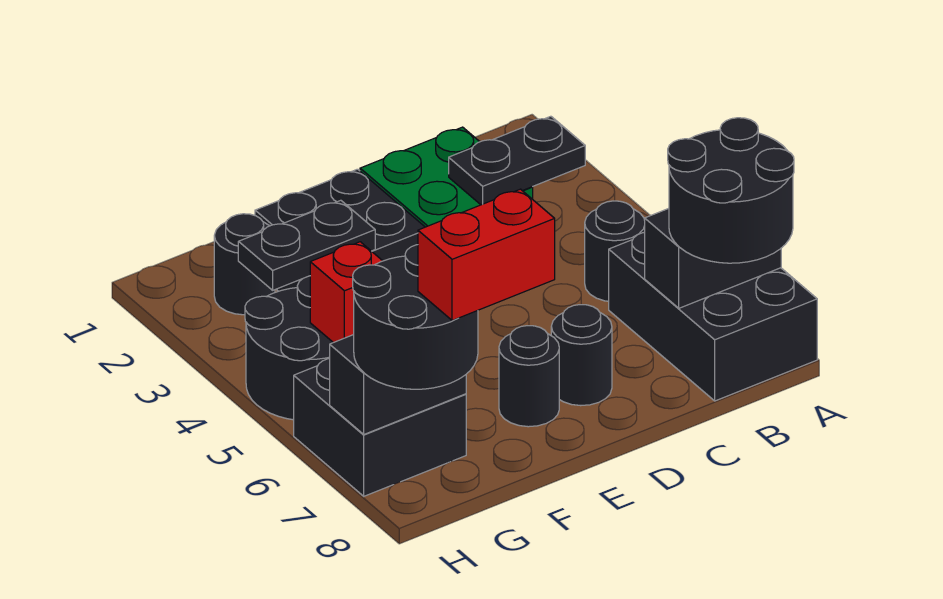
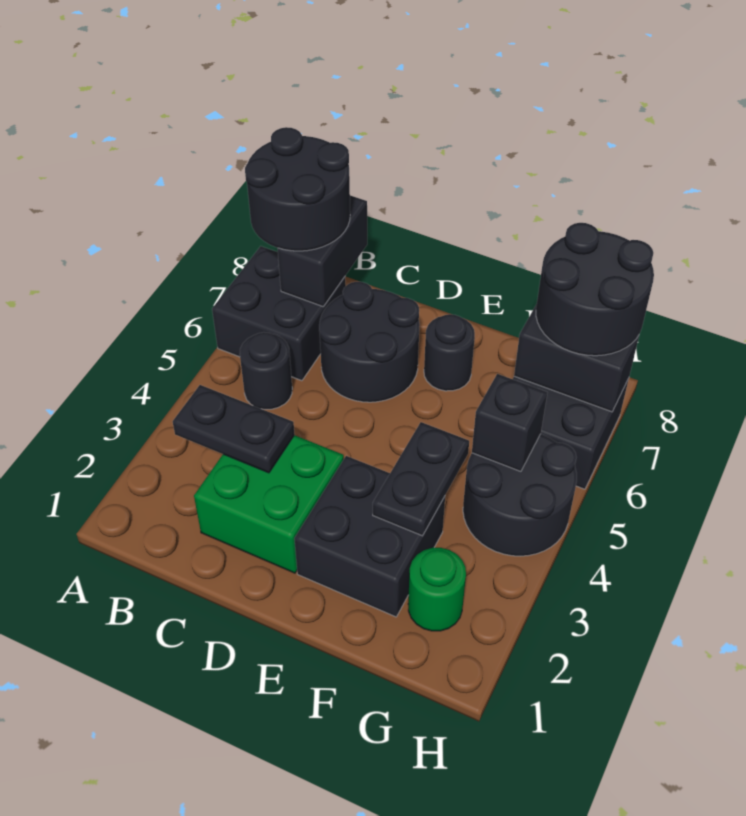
black brick A6:B8 level 1 -> black brick A6:B7 level 1
black brick A7:B7 level 2 -> black brick B7:B8 level 2
black round brick D7 level 1 -> black round brick C6:D7 level 1
black plate F3:G3 level 2 -> black plate F3:F4 level 2
red brick F8:G8 level 4 -> none
black round brick G2 level 1 -> green round brick G2 level 1
red brick G5 level 2 -> black brick G5 level 2

